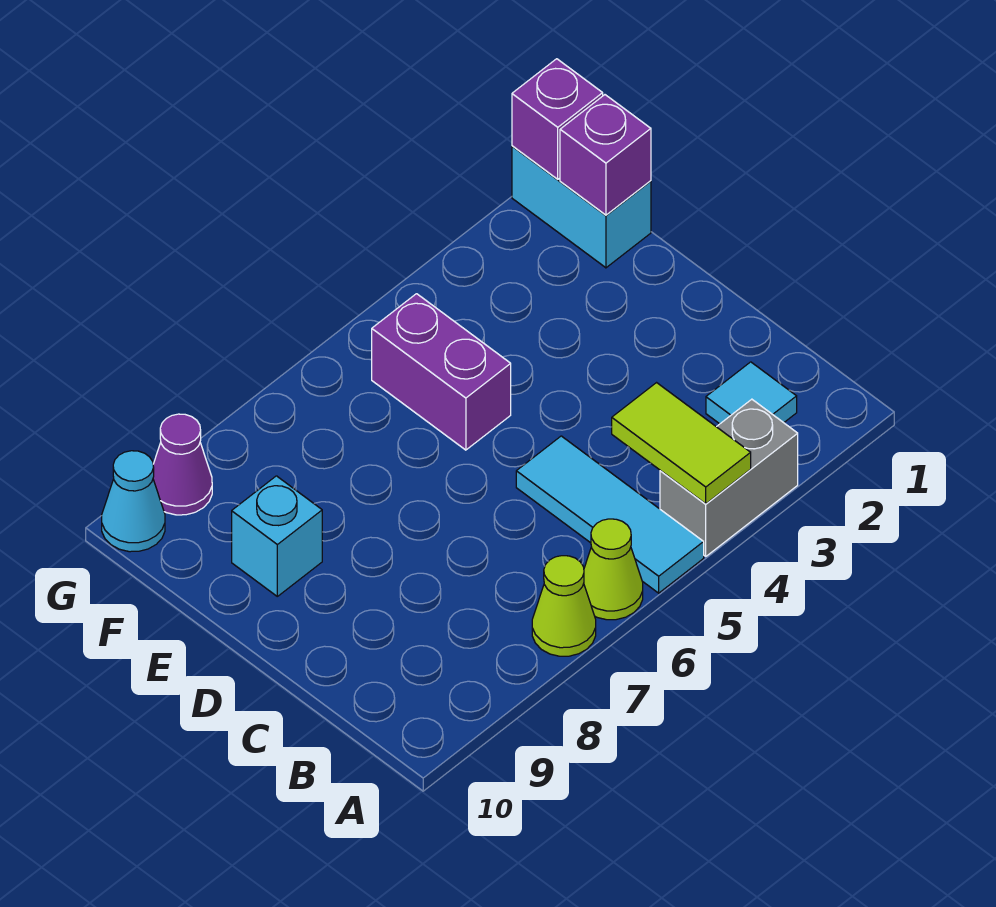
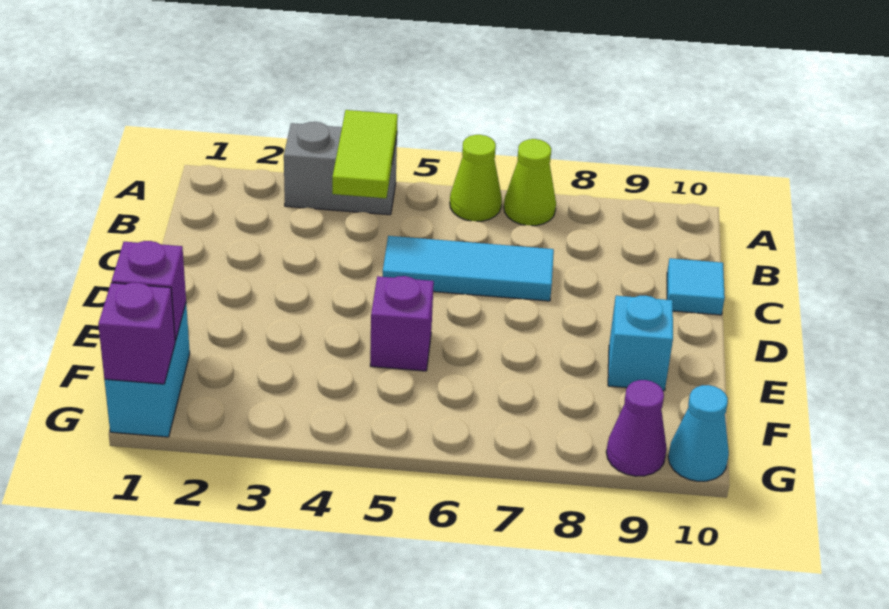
cyan tile A5:C5 level 1 -> cyan tile C5:C7 level 1
cyan tile B2 level 1 -> cyan tile C10 level 1
purple brick E5:F5 level 1 -> purple brick E5 level 1

